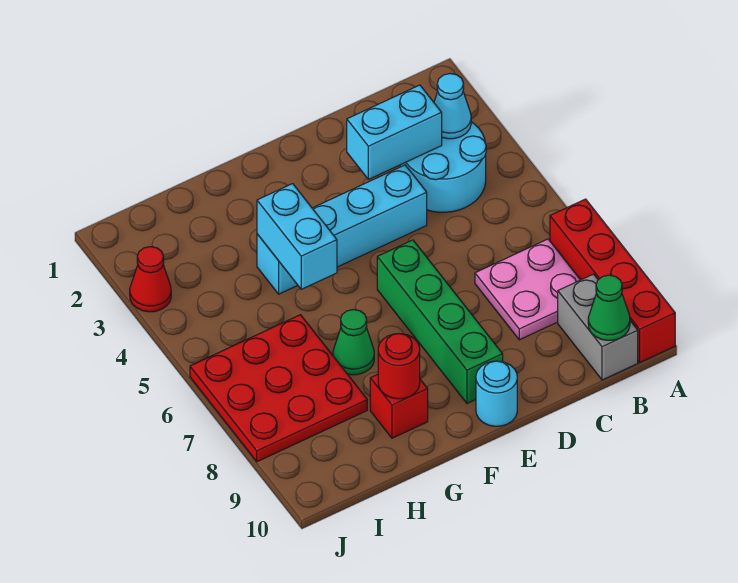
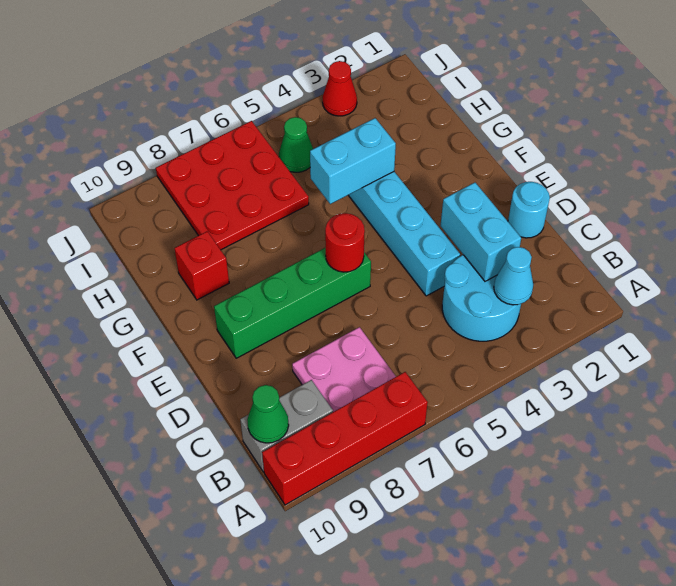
cyan round brick E10 level 1 -> cyan round brick D1 level 1
green cone G7 level 1 -> green cone I5 level 1
red round brick G9 level 2 -> red round brick E6 level 2

